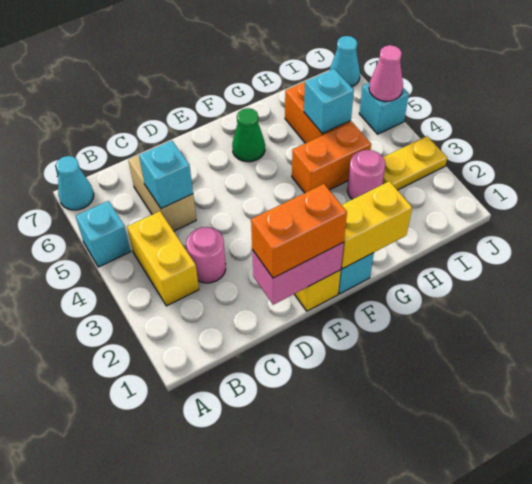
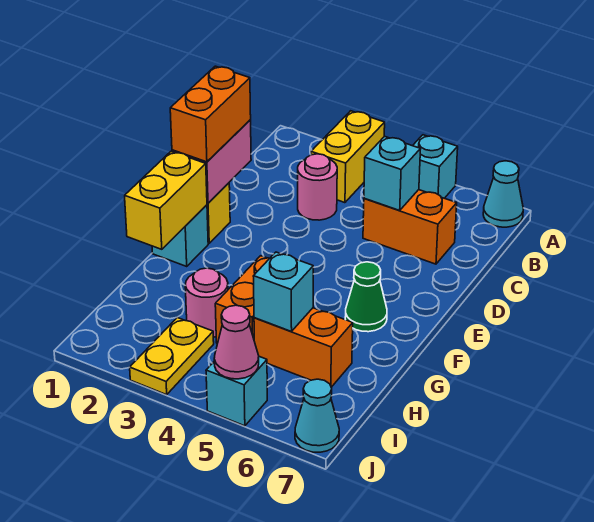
yellow brick B3:B4 level 1 -> yellow brick A3:B3 level 1
tan brick C5:C6 level 1 -> orange brick C5:C6 level 1

